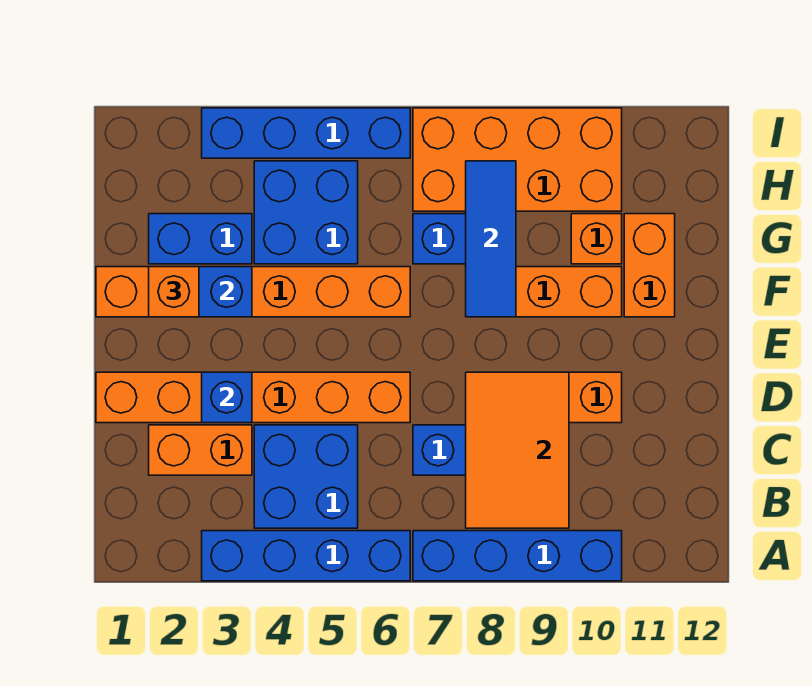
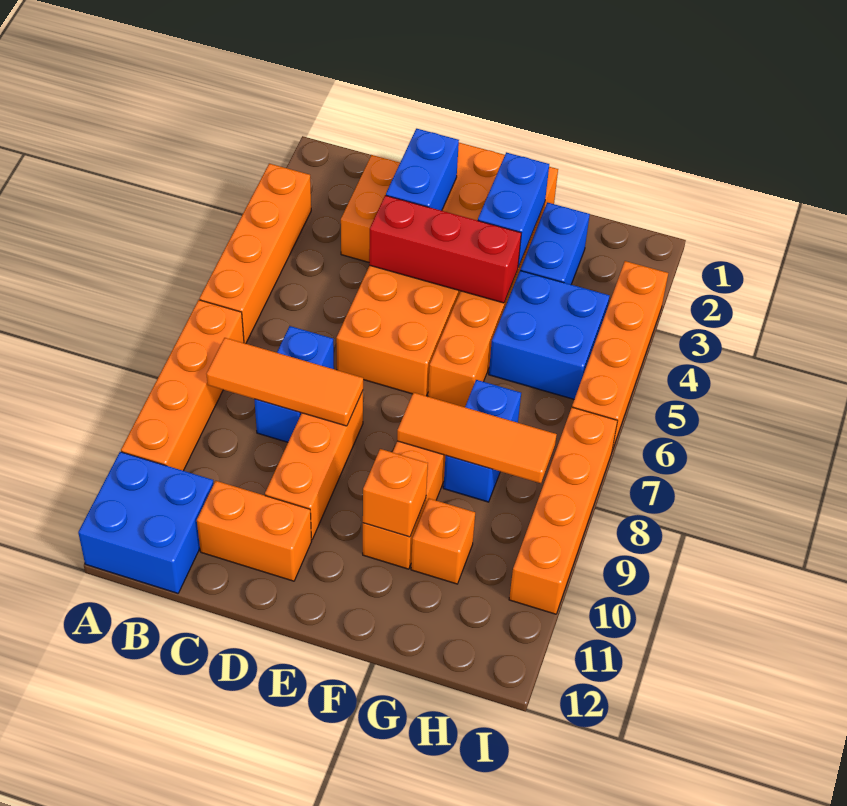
blue brick A3:A6 level 1 -> orange brick A3:A6 level 1
blue brick A7:A10 level 1 -> orange brick A7:A10 level 1
blue brick B4:C5 level 1 -> blue brick A11:B12 level 1
orange tile B8:D9 level 2 -> orange tile B8:D8 level 2
orange brick D1:D6 level 1 -> orange brick D1:E6 level 1
blue brick D3 level 2 -> blue brick D2:D3 level 2
none -> red brick D4:F4 level 2
orange brick F2 level 3 -> orange brick F10 level 2
blue tile F8:H8 level 2 -> orange tile F8:H8 level 2
orange brick F11:G11 level 1 -> orange brick C11:D11 level 1
orange brick H7:I10 level 1 -> orange brick I7:I10 level 1
blue brick I3:I6 level 1 -> orange brick I3:I6 level 1

